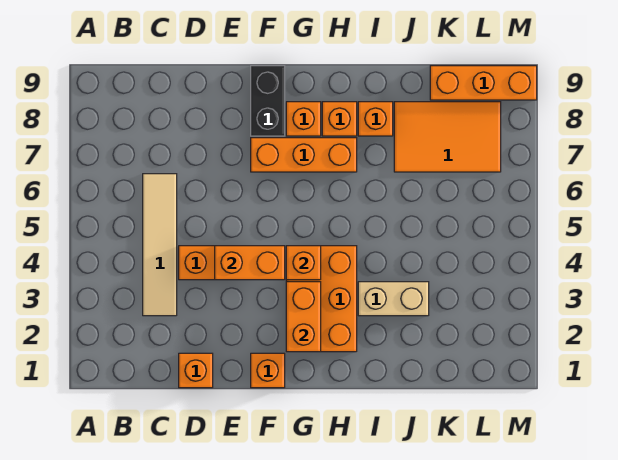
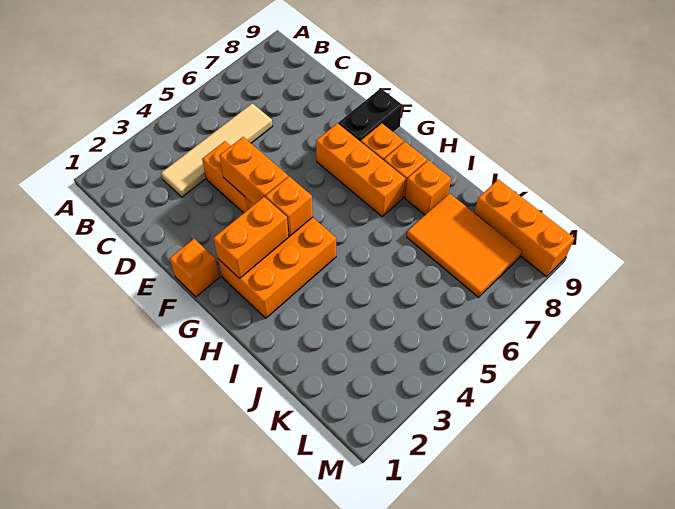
orange brick D1 level 1 -> none
tan brick I3:J3 level 1 -> none

